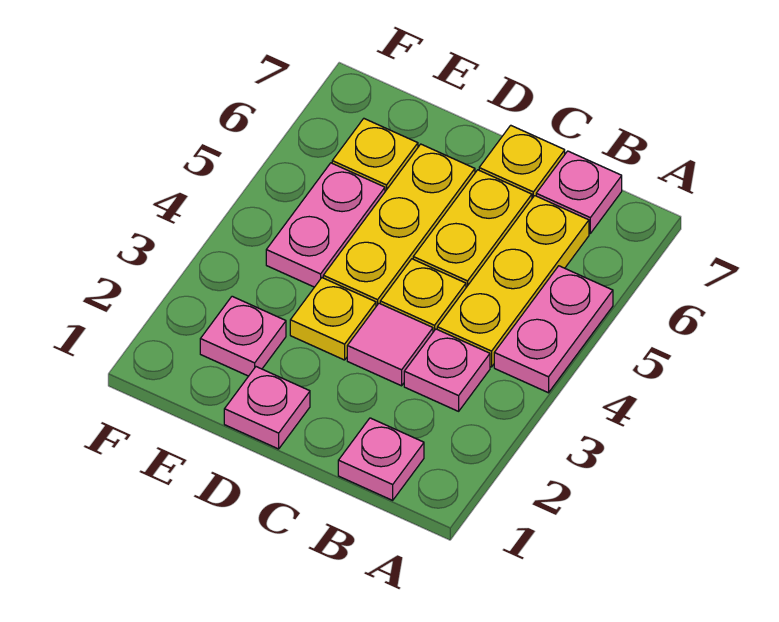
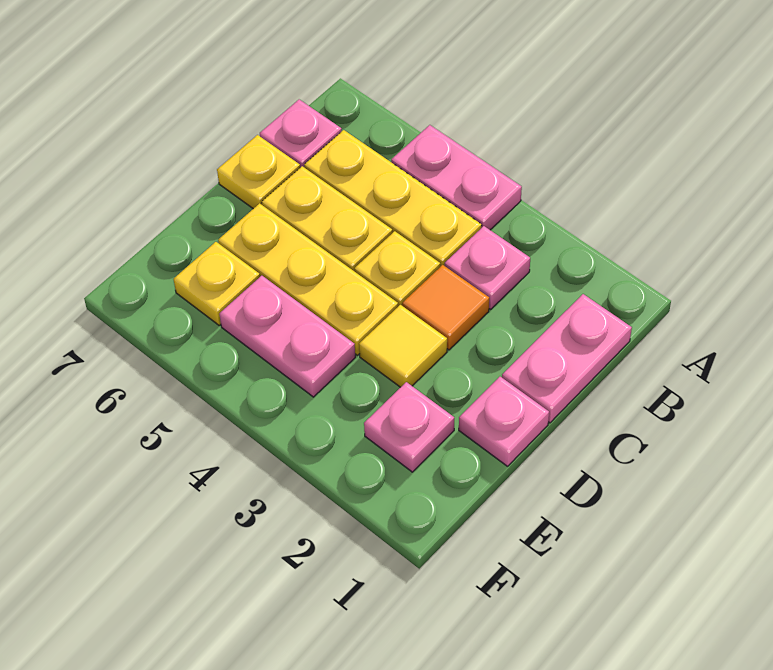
pink plate B1 level 1 -> pink plate B1:C1 level 1
pink tile C3 level 1 -> orange tile C3 level 1
yellow plate D3 level 1 -> yellow tile D3 level 1

